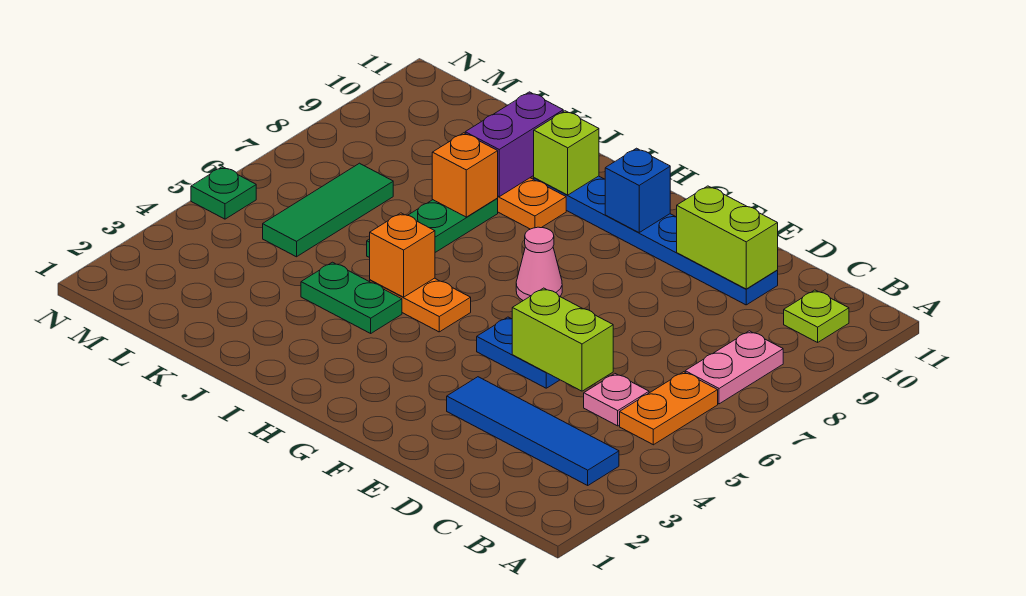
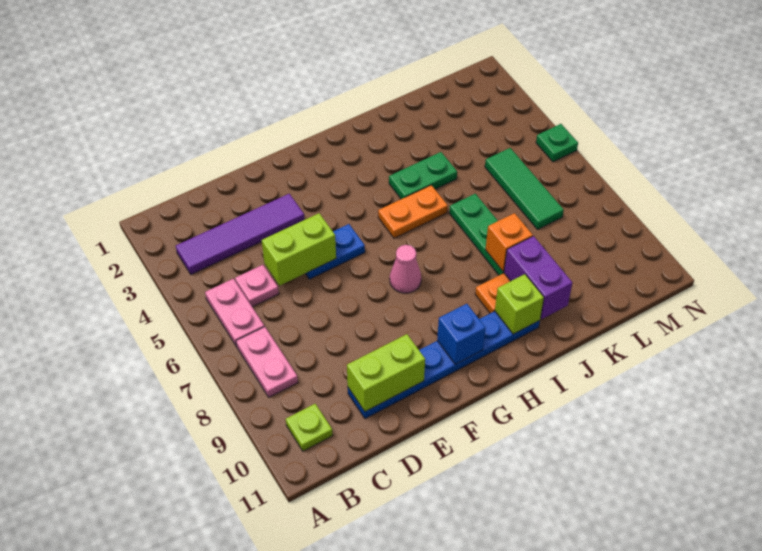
blue tile B3:E3 level 1 -> purple tile B3:E3 level 1
orange plate B5:B6 level 1 -> pink plate B5:B6 level 1
orange brick I5 level 2 -> none

